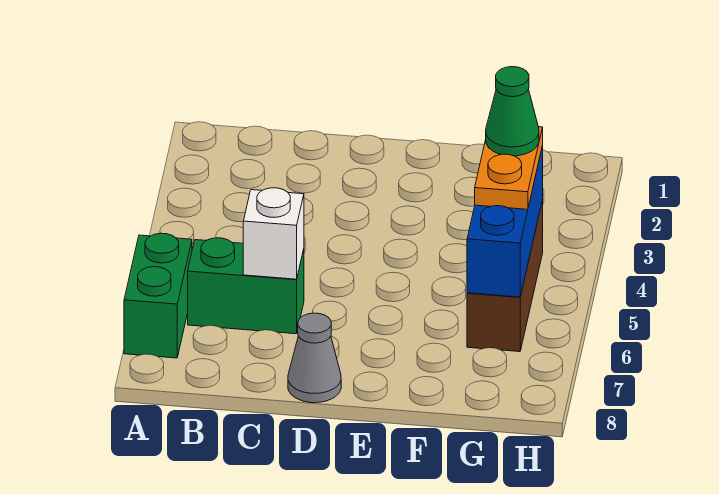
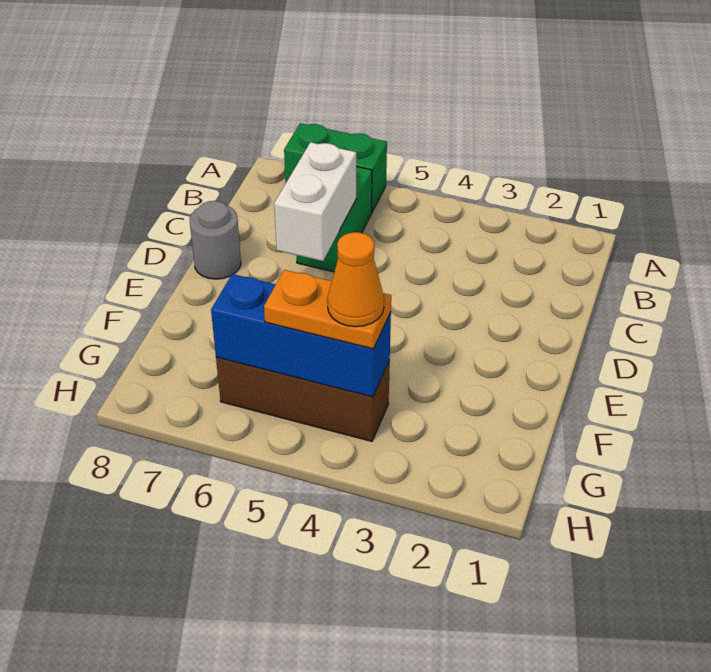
white brick C6 level 2 -> white brick C6:D6 level 2
grey cone D8 level 1 -> grey round brick D8 level 1
green cone G4 level 4 -> orange cone G4 level 4

